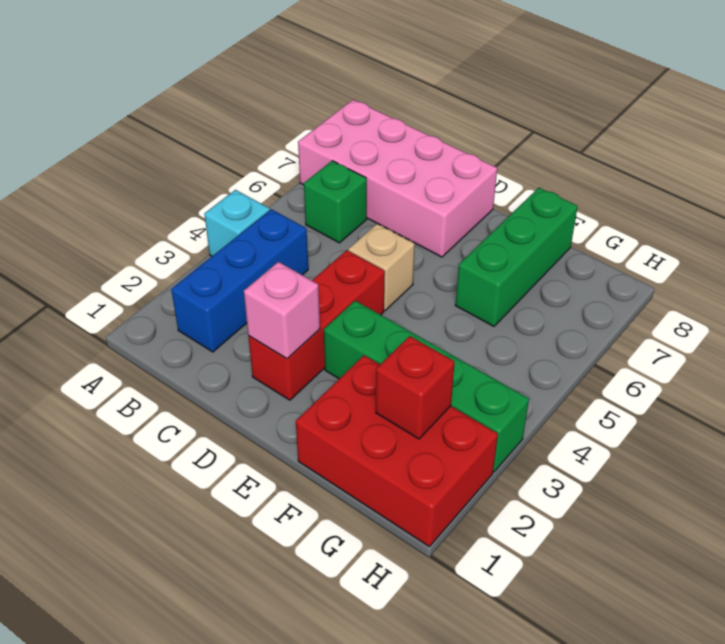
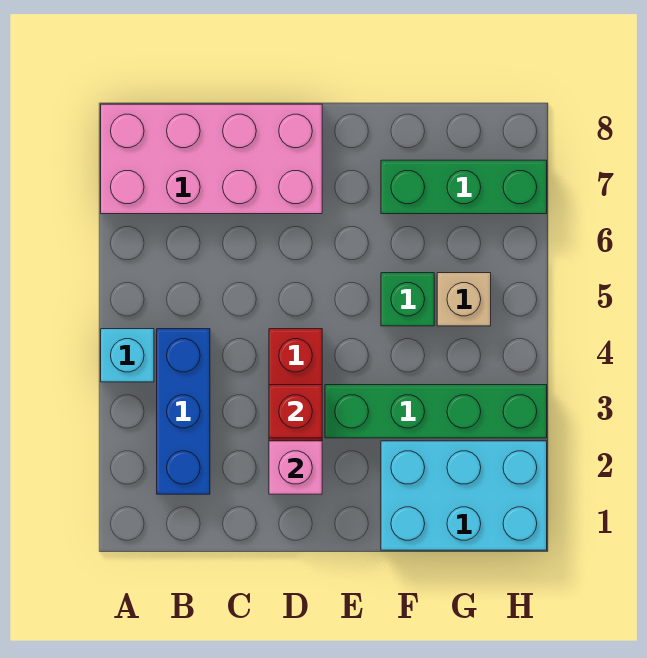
green brick B6 level 1 -> green brick F5 level 1
tan brick D5 level 1 -> tan brick G5 level 1
red brick F1:H2 level 1 -> cyan brick F1:H2 level 1
green brick F6:F8 level 1 -> green brick F7:H7 level 1
red brick G2 level 2 -> red brick D3 level 2

